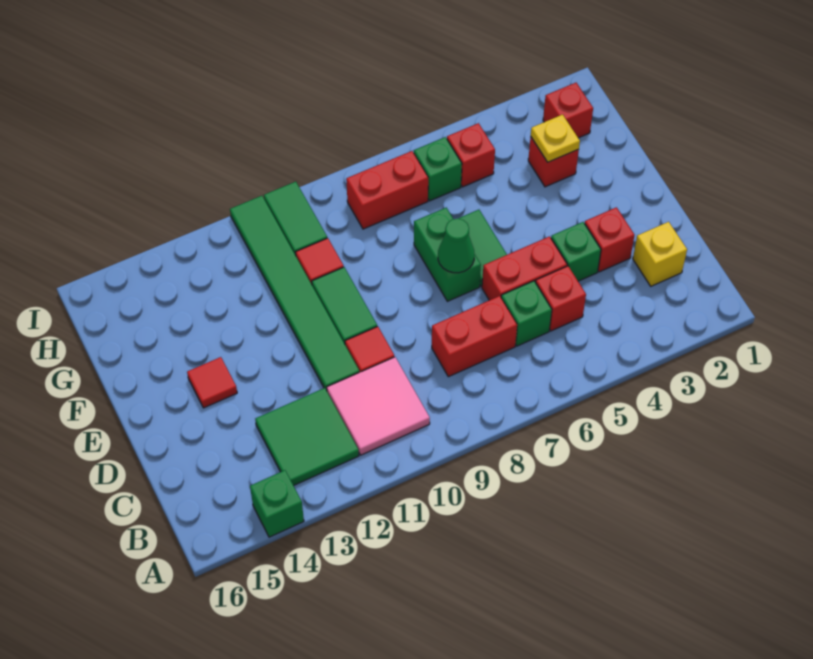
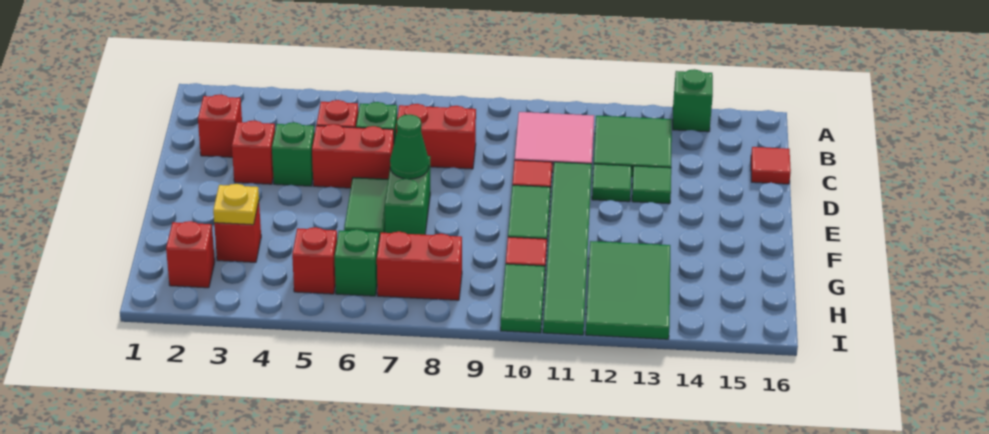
yellow brick C2 level 1 -> red brick C2 level 1
none -> green tile D12 level 1
none -> green tile D13 level 1
red tile E14 level 1 -> red tile C16 level 1
none -> green tile G12:I13 level 1

